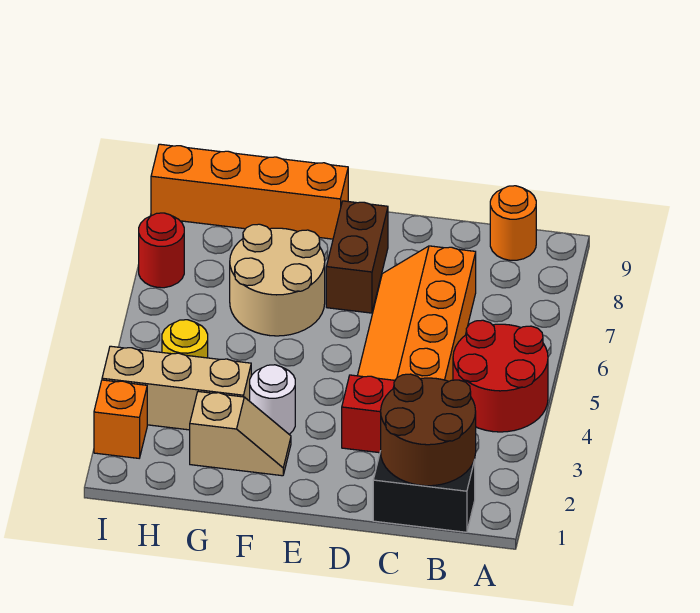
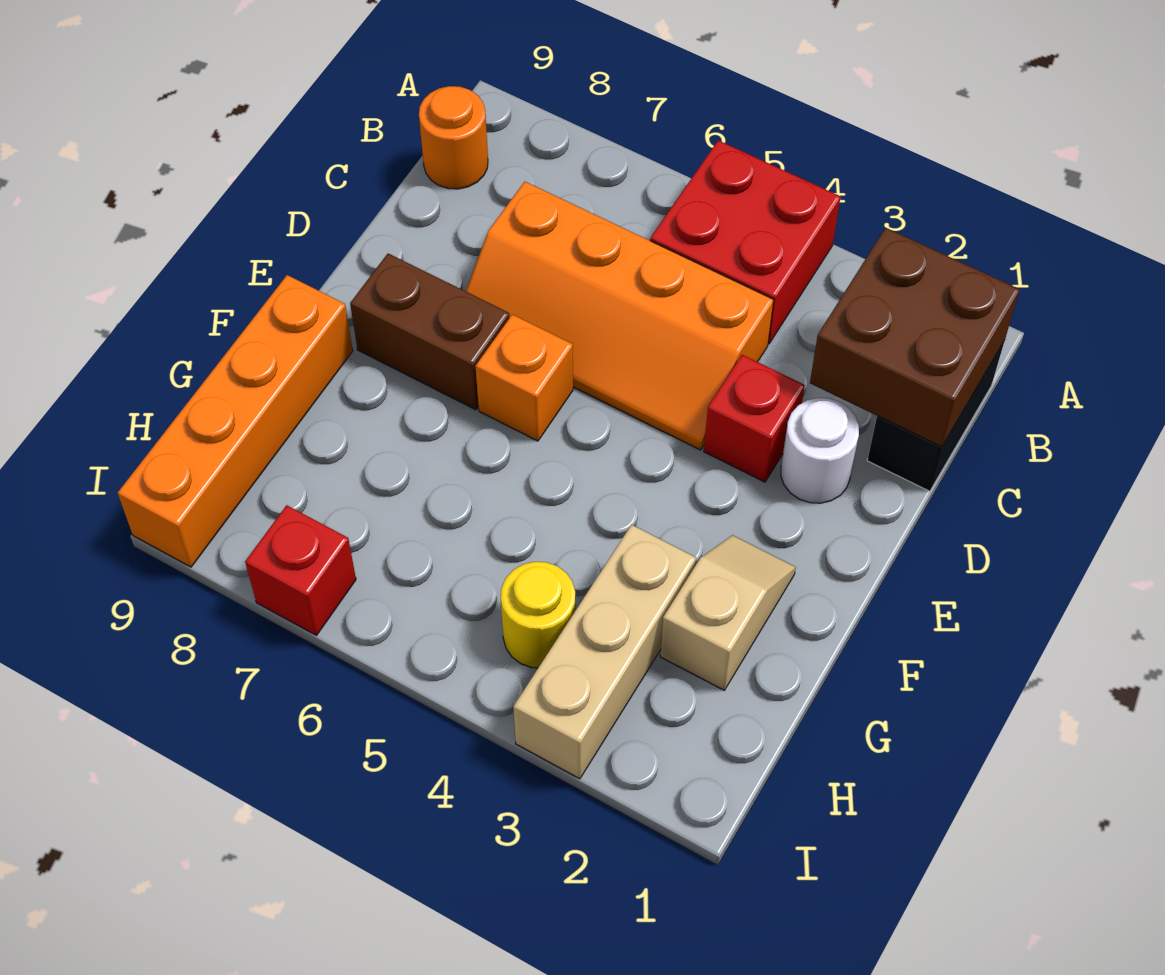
red round brick A4:B5 level 1 -> red brick A4:B5 level 1
brown round brick B1:C2 level 2 -> brown brick B1:C2 level 2
white round brick F3 level 1 -> white round brick D2 level 1
tan round brick F6:G7 level 1 -> none
orange brick I2 level 1 -> orange brick E6 level 1
red round brick I7 level 1 -> red brick I7 level 1

